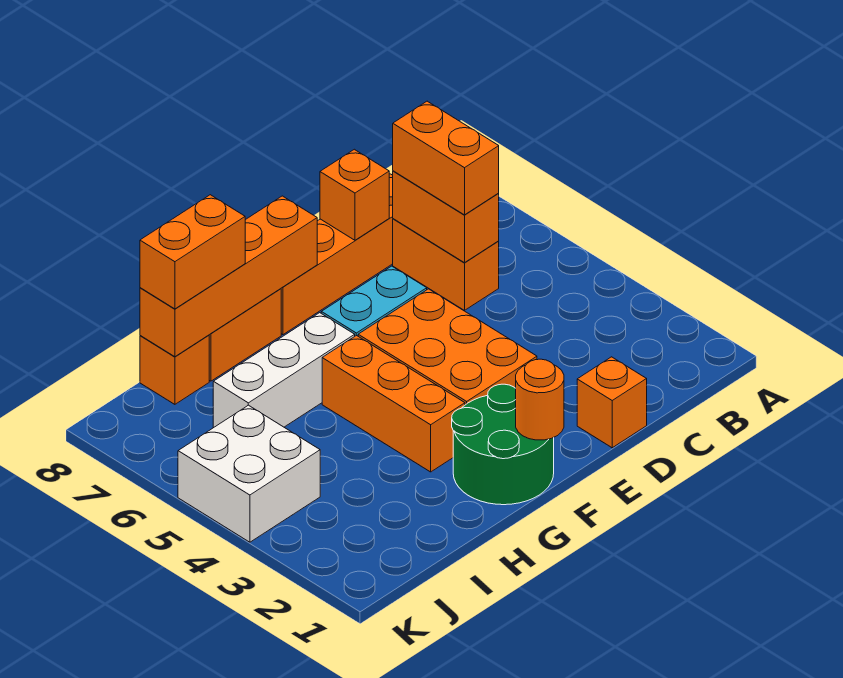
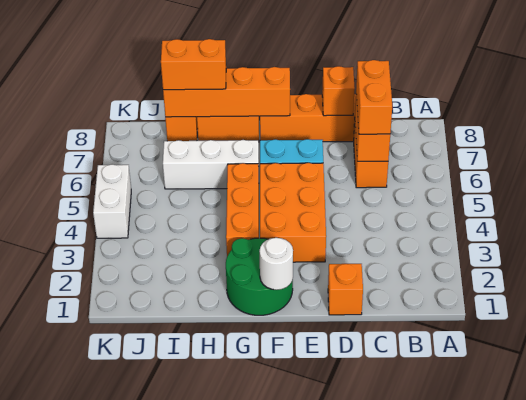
orange round brick F1 level 2 -> white round brick F1 level 2
white brick J4:K5 level 1 -> white brick K4:K5 level 1

